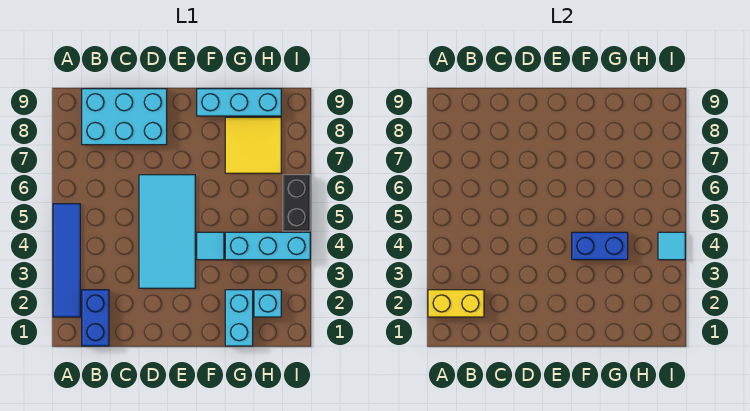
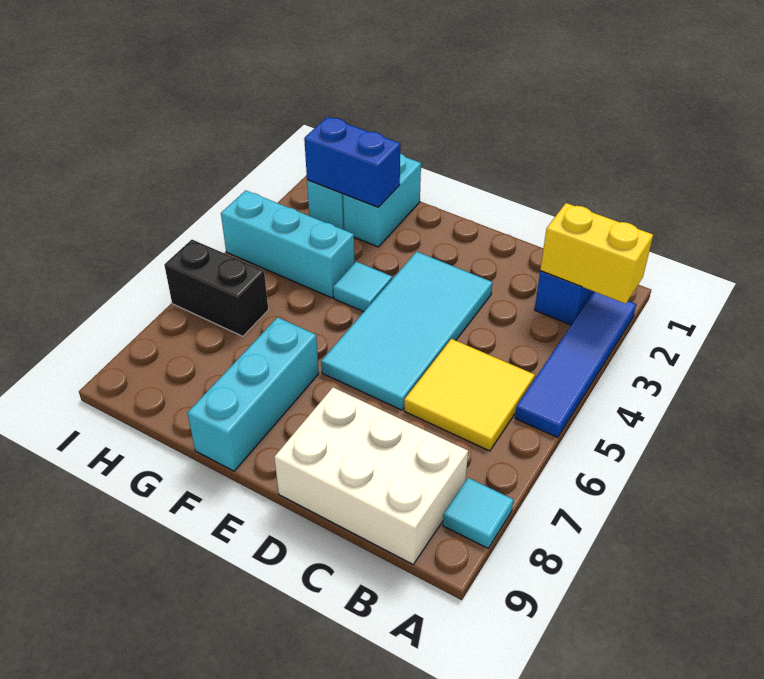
cyan brick B8:D9 level 1 -> white brick B8:D9 level 1
blue brick F4:G4 level 2 -> blue brick G2:H2 level 2
cyan brick F9:H9 level 1 -> cyan brick F7:F9 level 1
yellow tile G7:H8 level 1 -> yellow tile B5:C6 level 1
cyan tile I4 level 2 -> cyan tile A8 level 1
black brick I5:I6 level 1 -> black brick H6:I6 level 1

